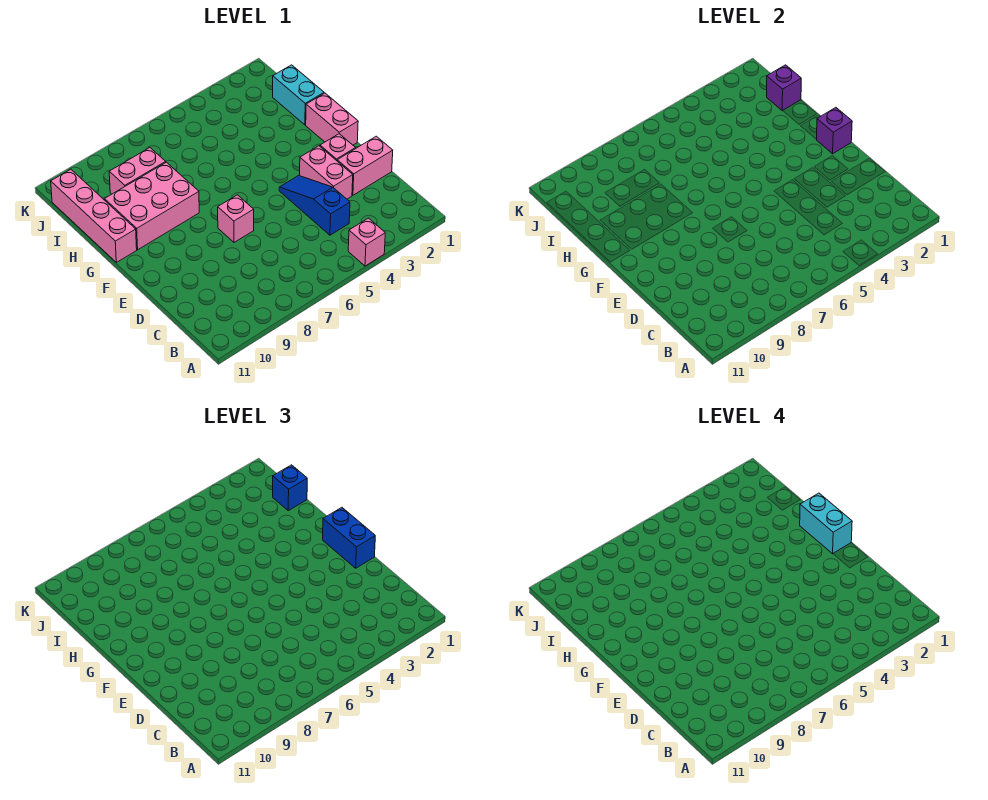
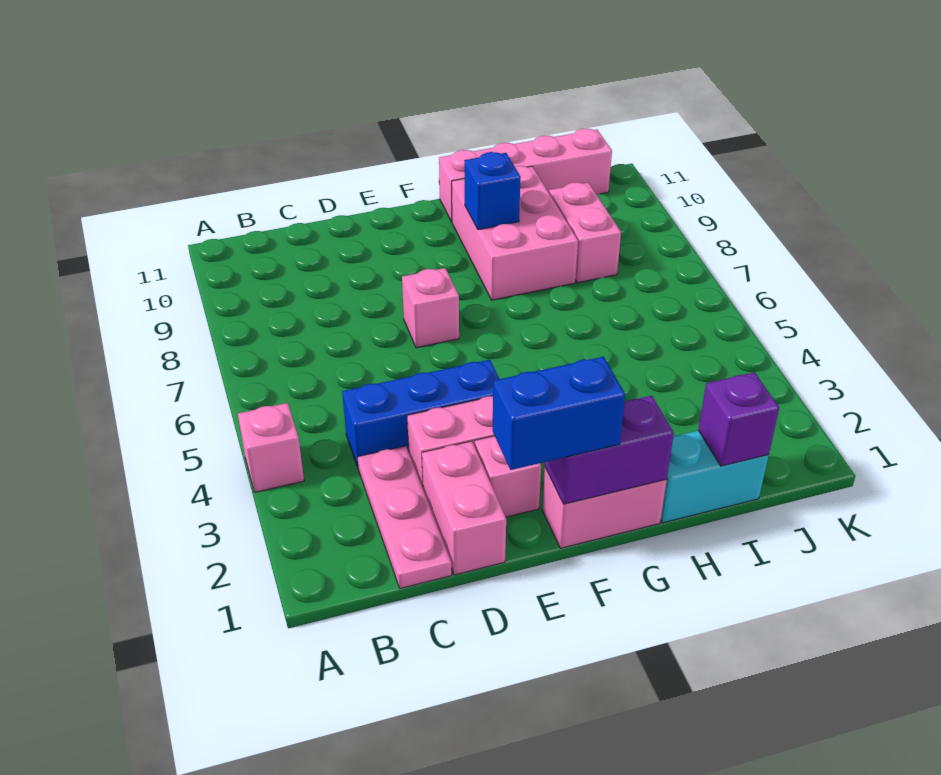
none -> pink plate C1:C3 level 1
blue slope C4:E4 level 1 top C -> blue brick C4:E4 level 1
purple brick F1 level 2 -> purple brick F1:G1 level 2
cyan brick F1:G1 level 4 -> none
blue brick I1 level 3 -> blue brick G9 level 2

